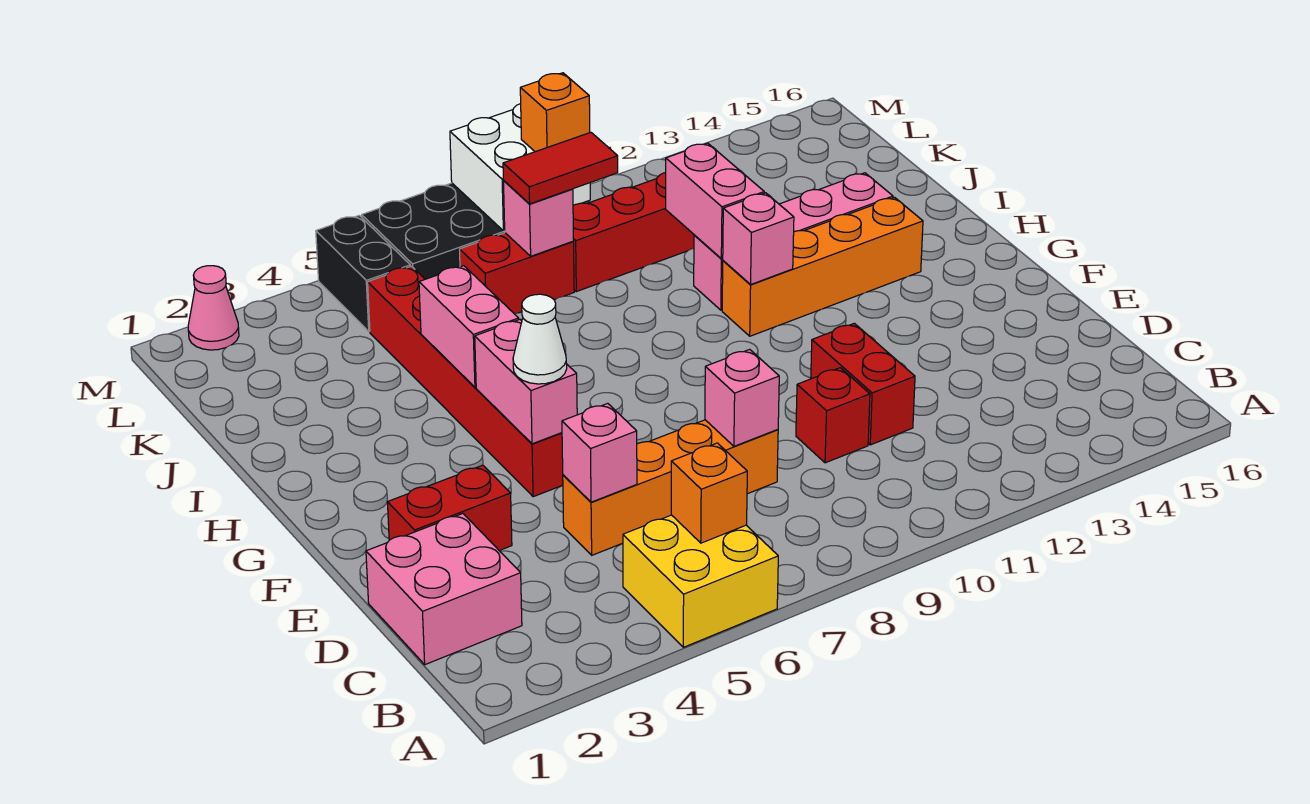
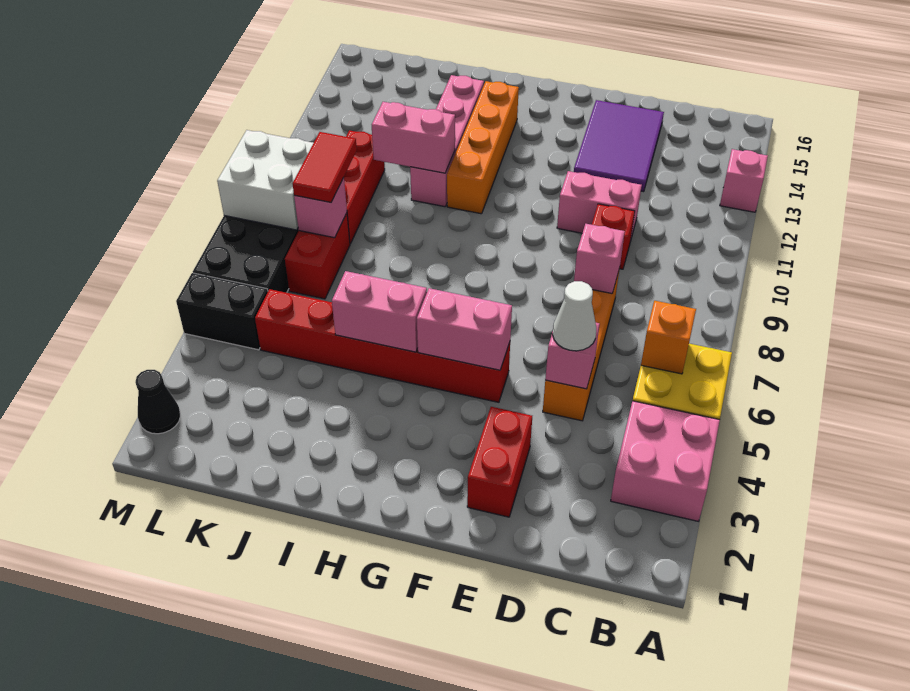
pink brick C1:D2 level 1 -> pink brick A3:B4 level 1
red brick D11:E11 level 1 -> pink brick D11:E11 level 1
none -> purple tile D13:E15 level 1
white cone F5 level 3 -> white cone D5 level 3
pink brick H11 level 2 -> pink brick A13 level 1
orange brick L9 level 3 -> none
pink cone M2 level 1 -> black cone M2 level 1

